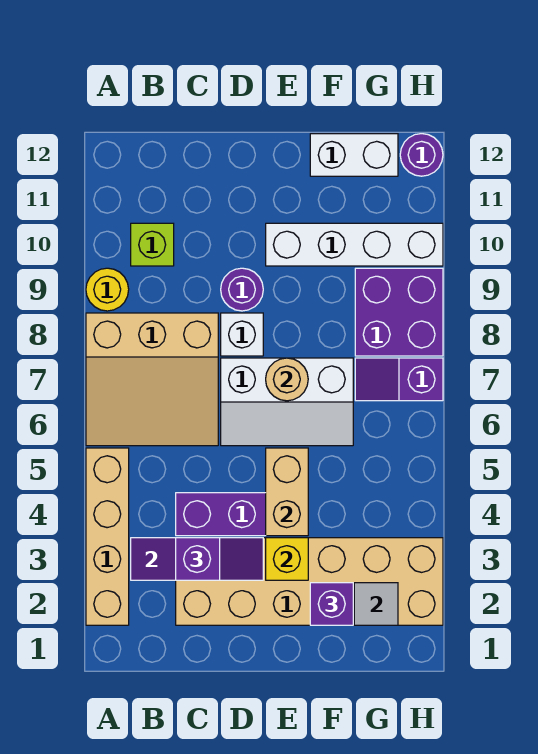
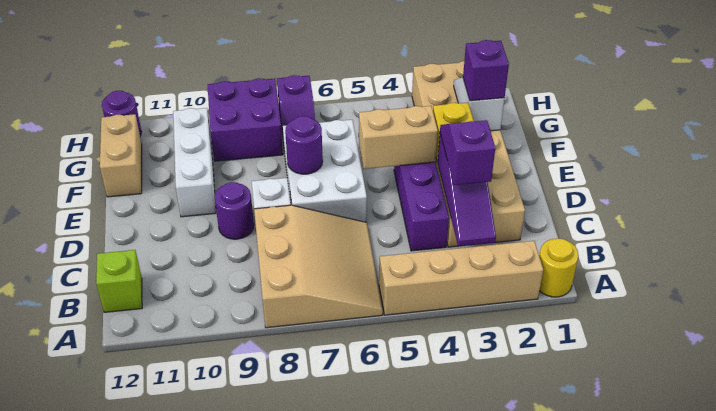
yellow round brick A9 level 1 -> yellow round brick A1 level 1
lime brick B10 level 1 -> lime brick B12 level 1
white slope D6:F7 level 1 top 7 -> white brick D6:F7 level 1
tan round brick E7 level 2 -> purple round brick E7 level 2
white brick E10:H10 level 1 -> white brick E10:G10 level 1
white brick F12:G12 level 1 -> tan brick F12:G12 level 1

